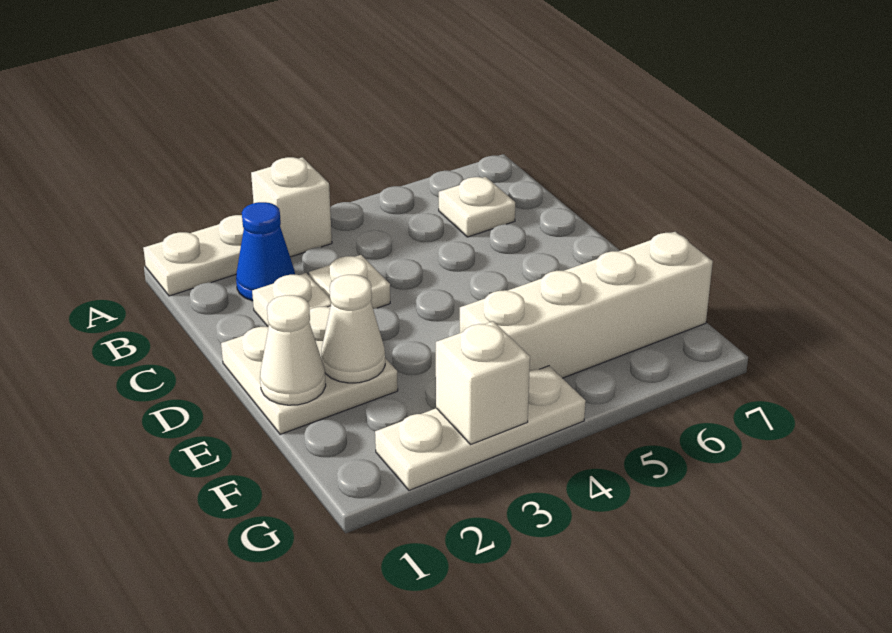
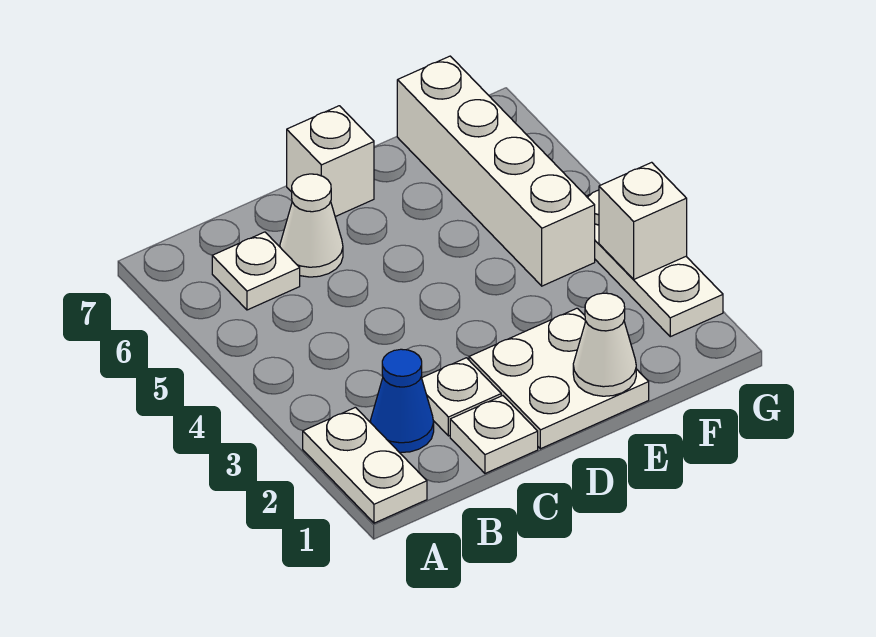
white brick A3 level 1 -> white brick D7 level 1
white plate C3 level 1 -> white plate C1 level 1
white cone E2 level 2 -> white cone C6 level 1

